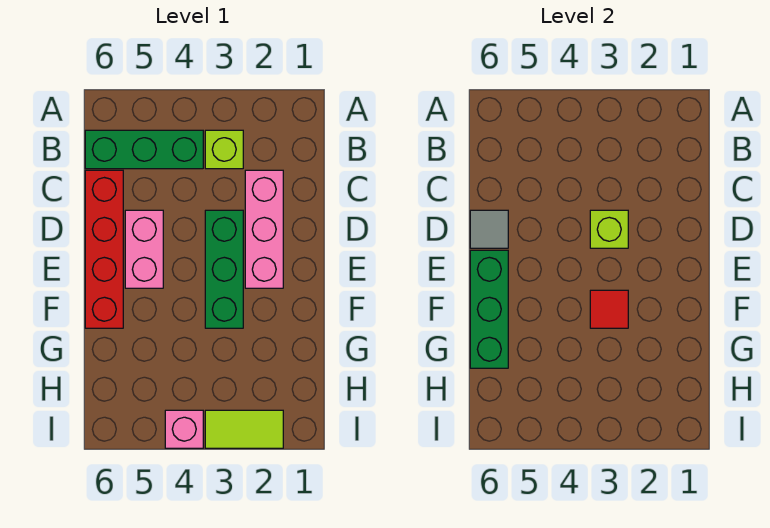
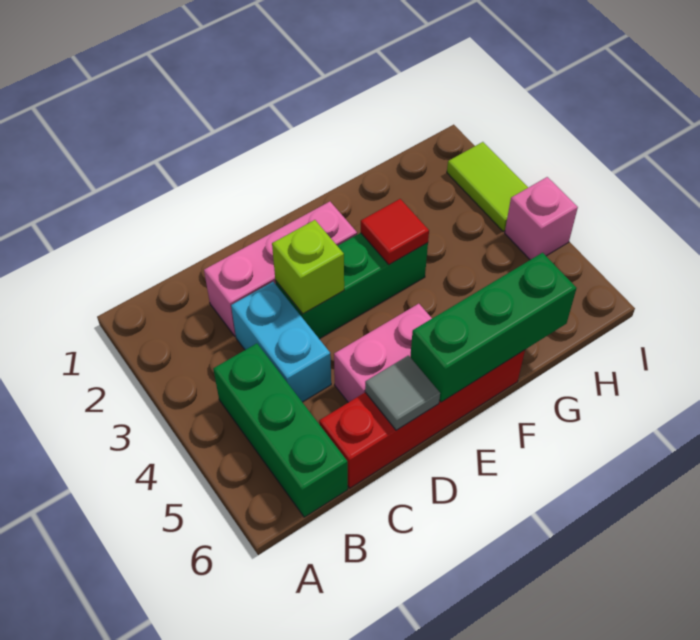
lime brick B3 level 1 -> none
none -> cyan brick C3:C4 level 1

